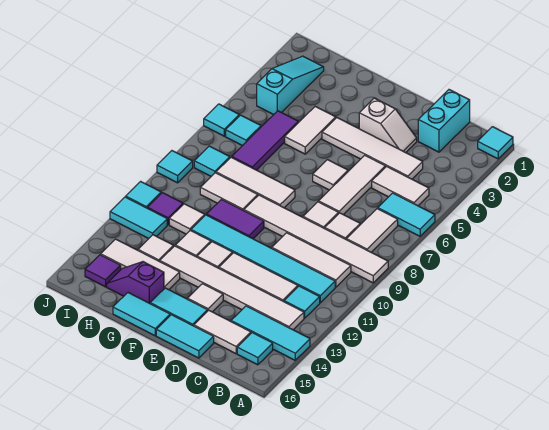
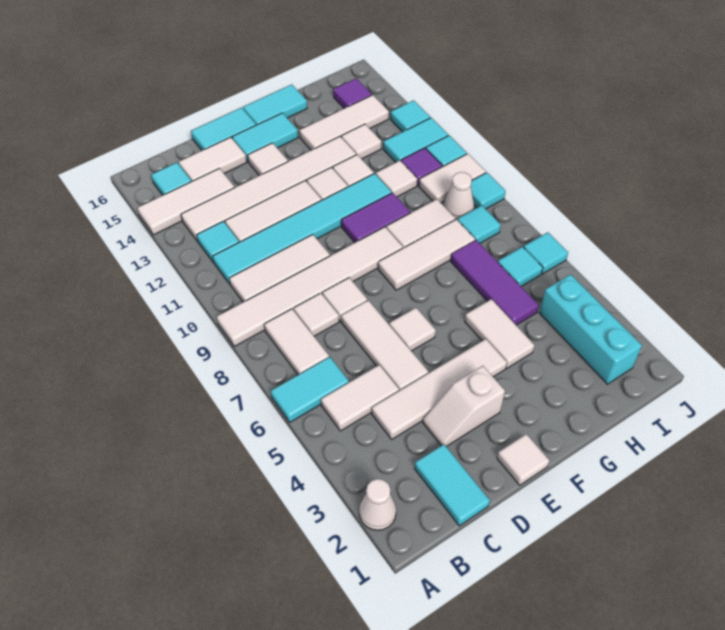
cyan tile A1 level 1 -> cyan tile J13 level 1
none -> white cone A2 level 1
cyan tile A14:C14 level 1 -> white tile A14:C14 level 1
cyan brick C1:C2 level 1 -> cyan tile C1:C2 level 1
none -> white tile E1 level 1
purple slope G15:H15 level 1 top G -> none
cyan slope I2:I4 level 1 top 4 -> cyan brick I2:I4 level 1
none -> white cone I9 level 1
none -> white tile I10:J10 level 1

